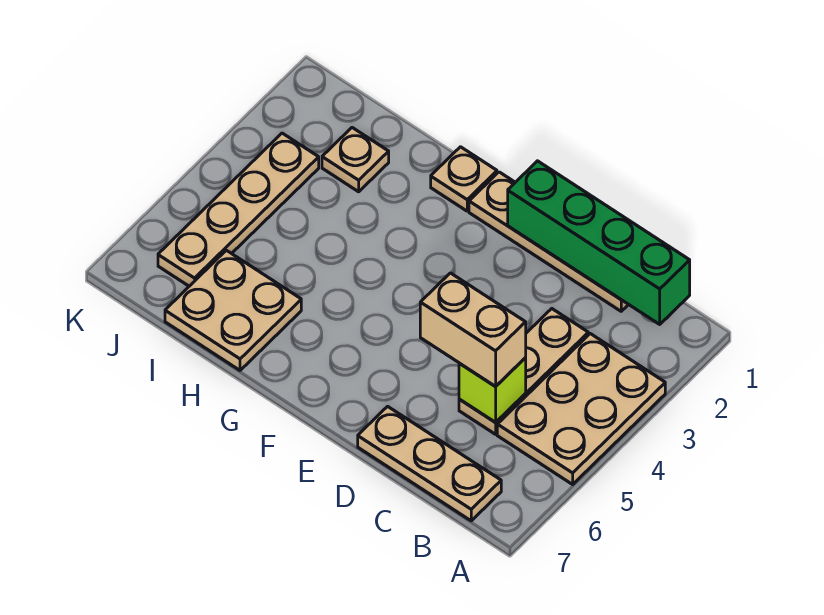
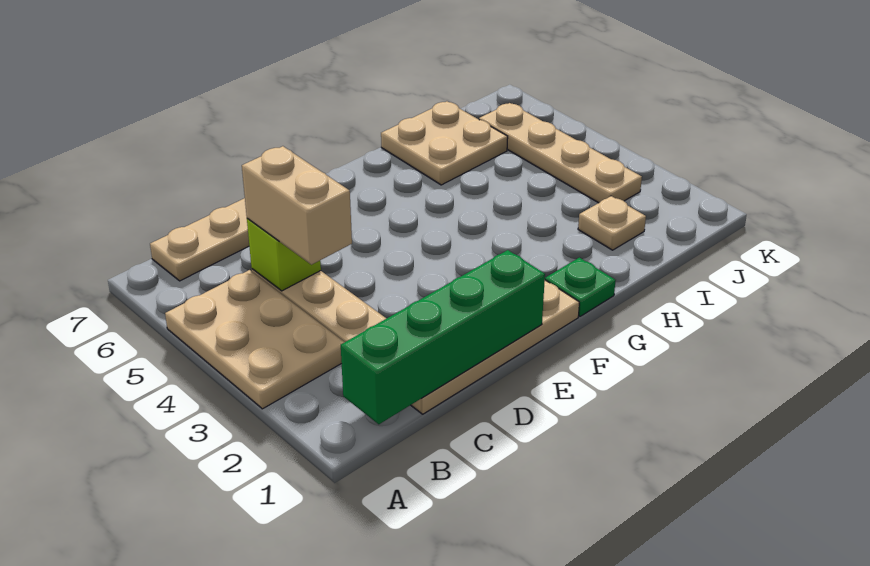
tan brick C5:D5 level 3 -> tan brick C4:C5 level 3
tan plate G1 level 1 -> green plate G1 level 1

